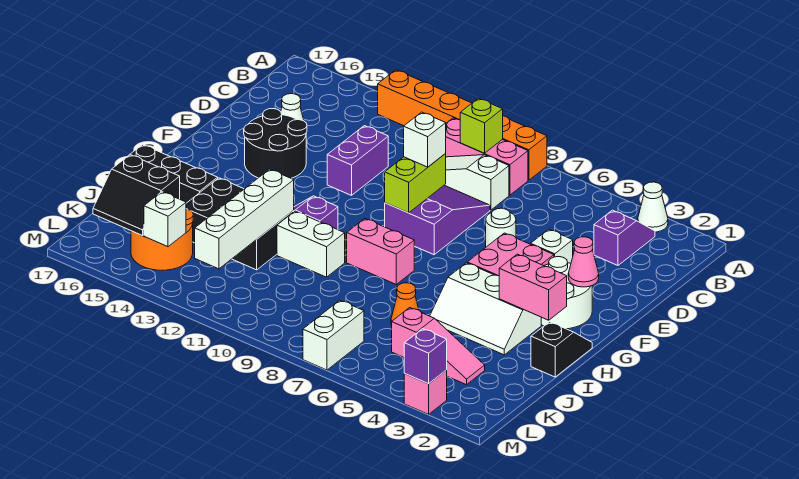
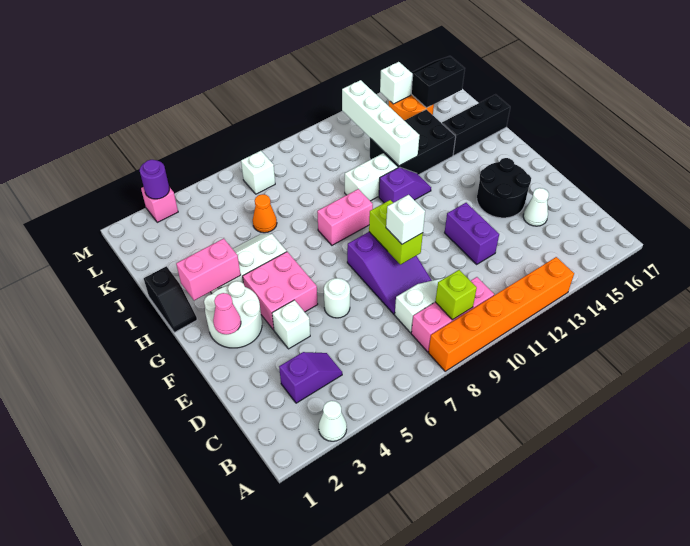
purple slope B3:C3 level 1 top C -> purple slope C3:C4 level 1 top 3
pink slope K3:K5 level 1 top 5 -> none
white brick L7:M7 level 1 -> white brick L7 level 1
purple brick M3 level 2 -> purple round brick M3 level 2

